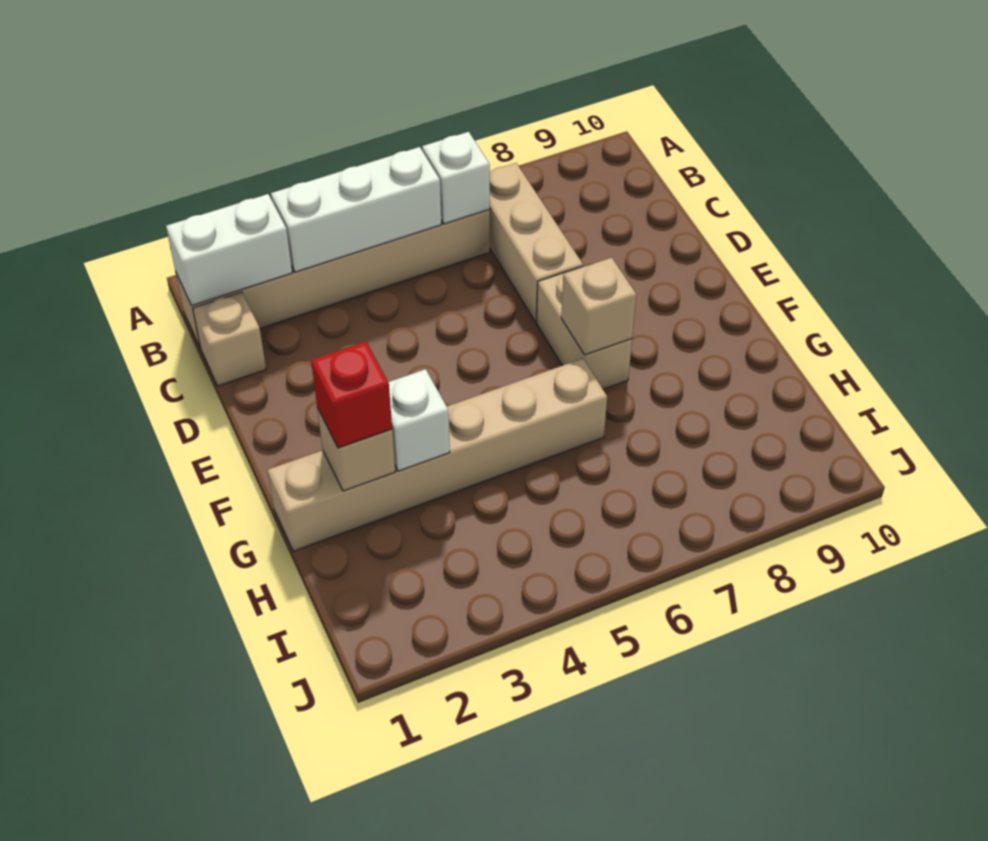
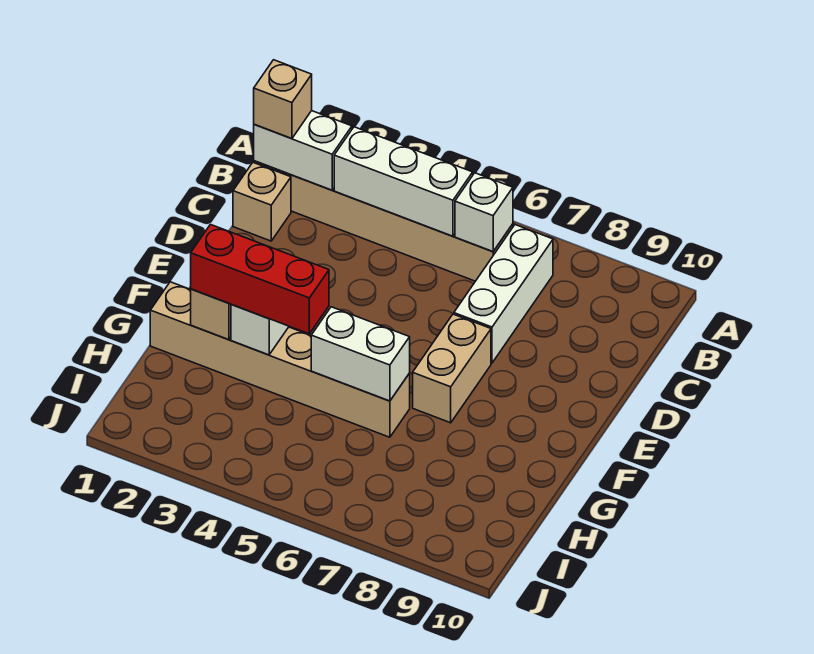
tan brick B7:D7 level 1 -> white brick B7:D7 level 1
tan brick F7 level 2 -> tan brick B1 level 3
red brick G2 level 3 -> red brick G2:G4 level 3
none -> white brick G5:G6 level 2

